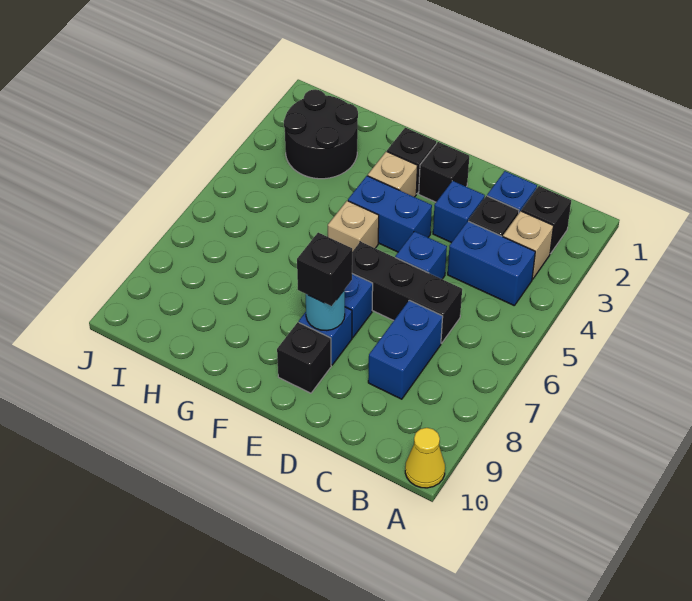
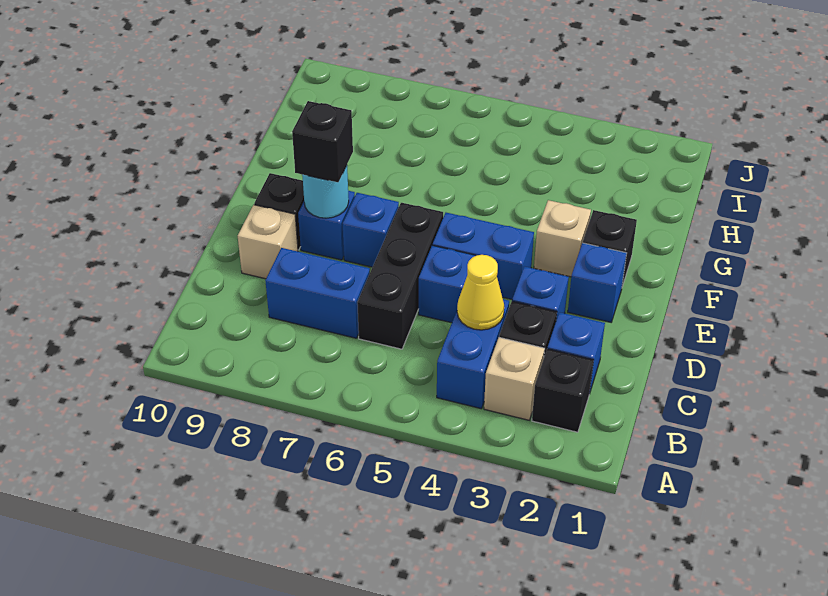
yellow cone A10 level 1 -> yellow cone C4 level 2
black brick E2 level 1 -> blue brick E2 level 1
blue brick E4:F4 level 1 -> blue brick E4:E5 level 1
tan brick F5 level 1 -> tan brick D9 level 1
black round brick H2:I3 level 1 -> none

